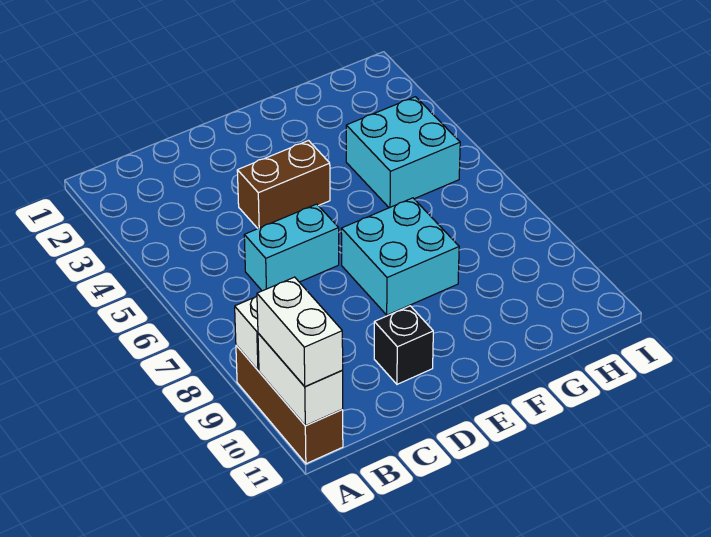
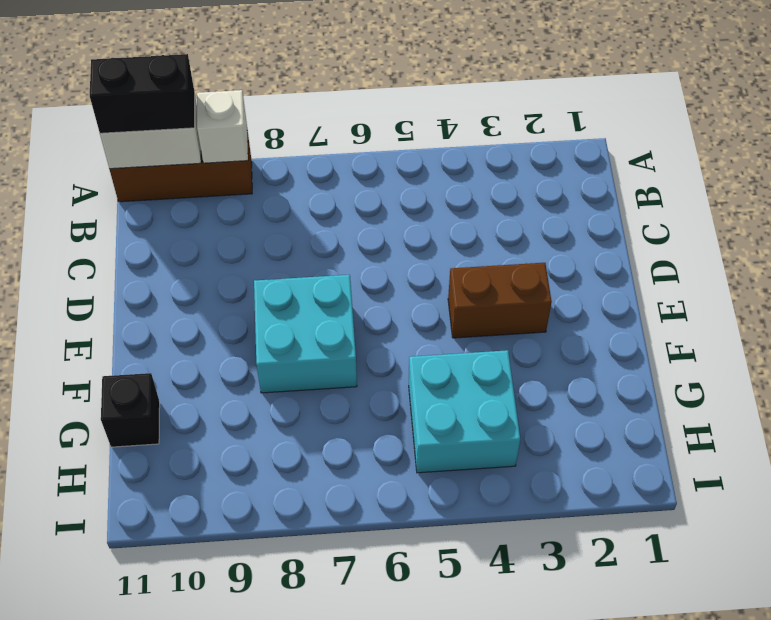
white brick A10:A11 level 3 -> black brick A10:A11 level 3
cyan brick C6:D6 level 1 -> none
brown brick D4:E4 level 1 -> brown brick E3:E4 level 1
black brick D10 level 1 -> black brick G11 level 1

